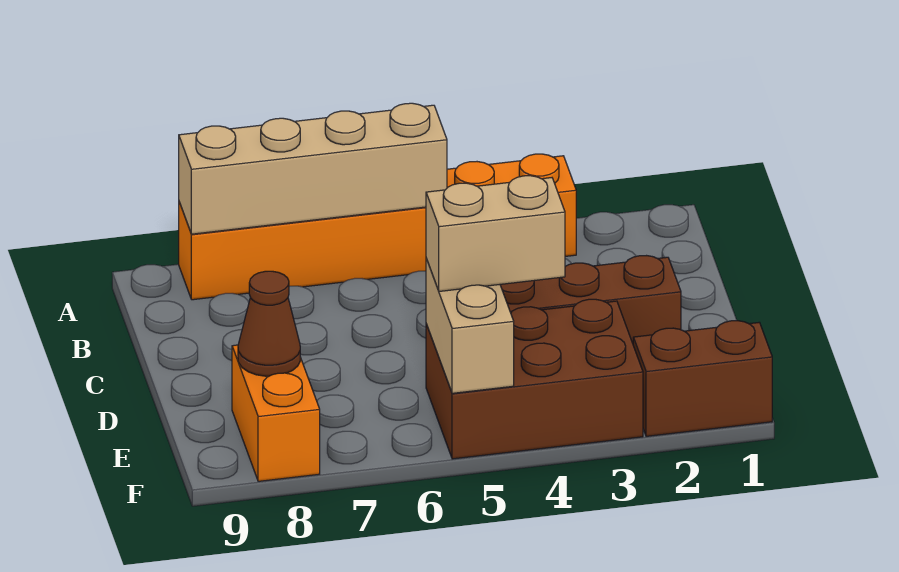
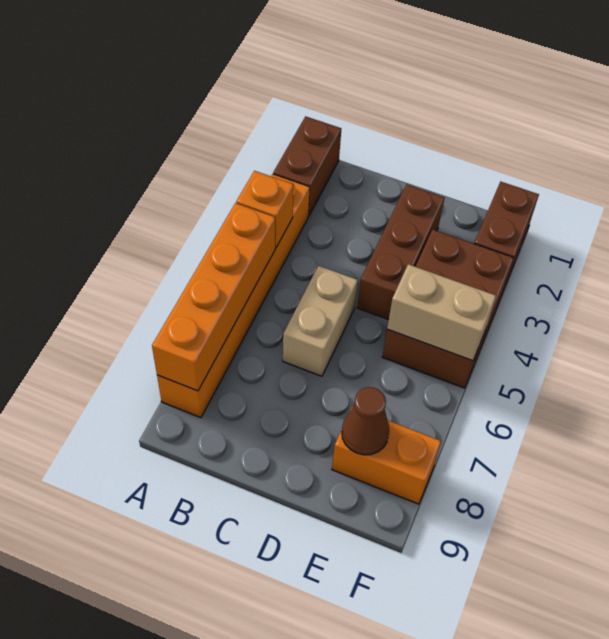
none -> brown brick A1:A2 level 1
none -> orange brick A4 level 2
tan brick A5:A8 level 2 -> orange brick A5:A8 level 2
tan brick E4:E5 level 3 -> tan brick C5:C6 level 1

